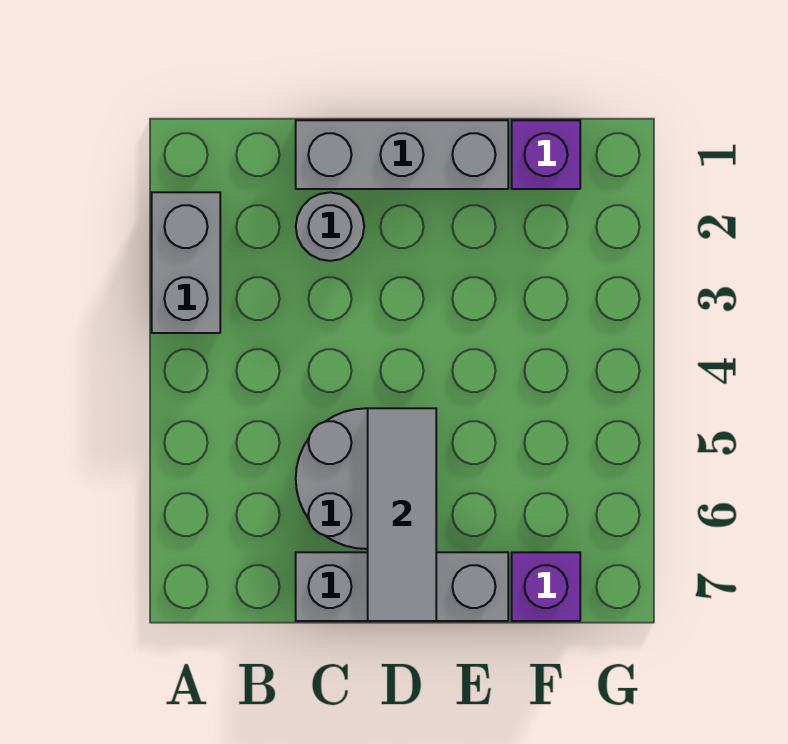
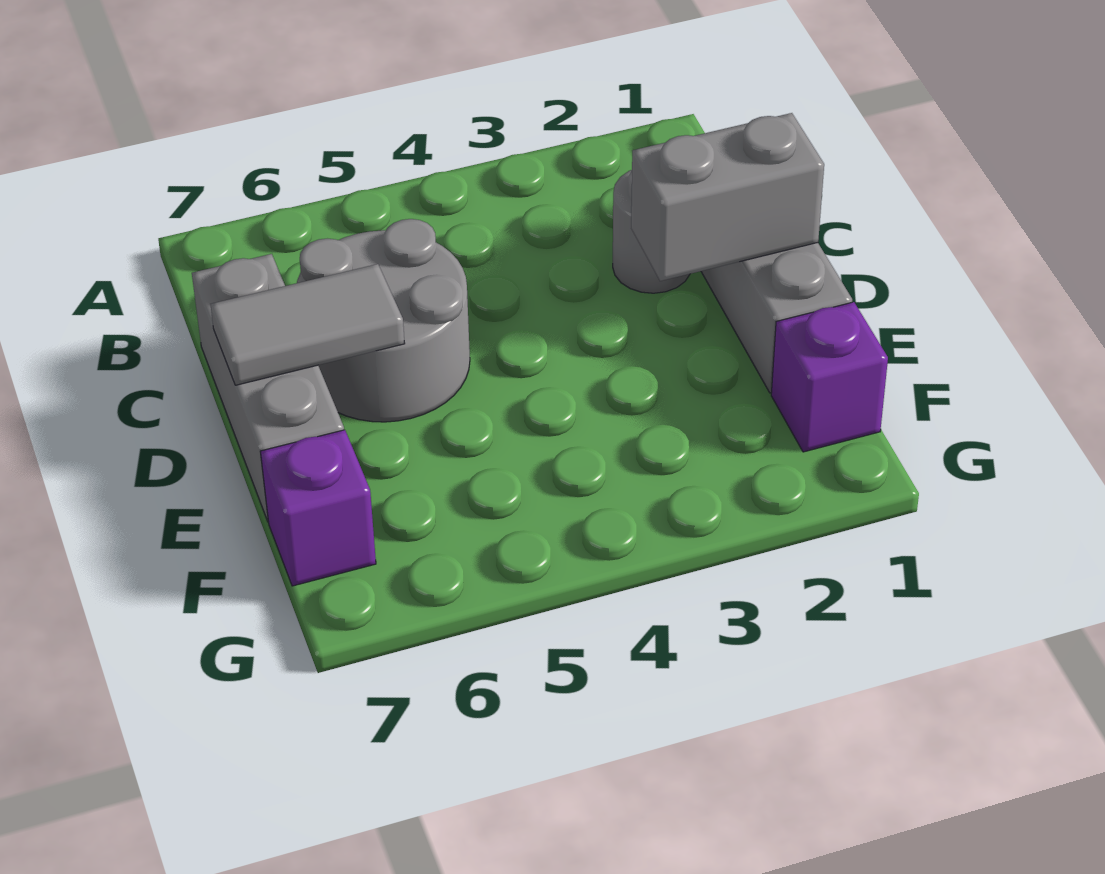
grey brick A2:A3 level 1 -> grey brick D1:D2 level 2
grey tile D5:D7 level 2 -> grey tile D6:D7 level 2

